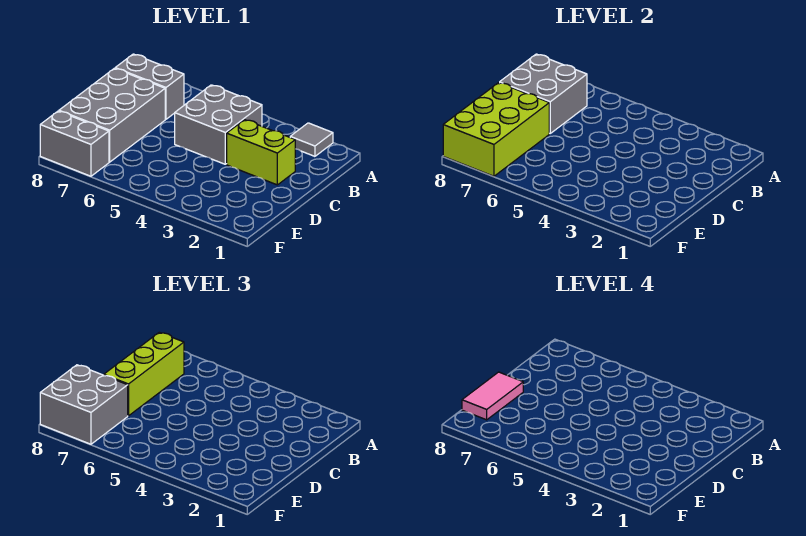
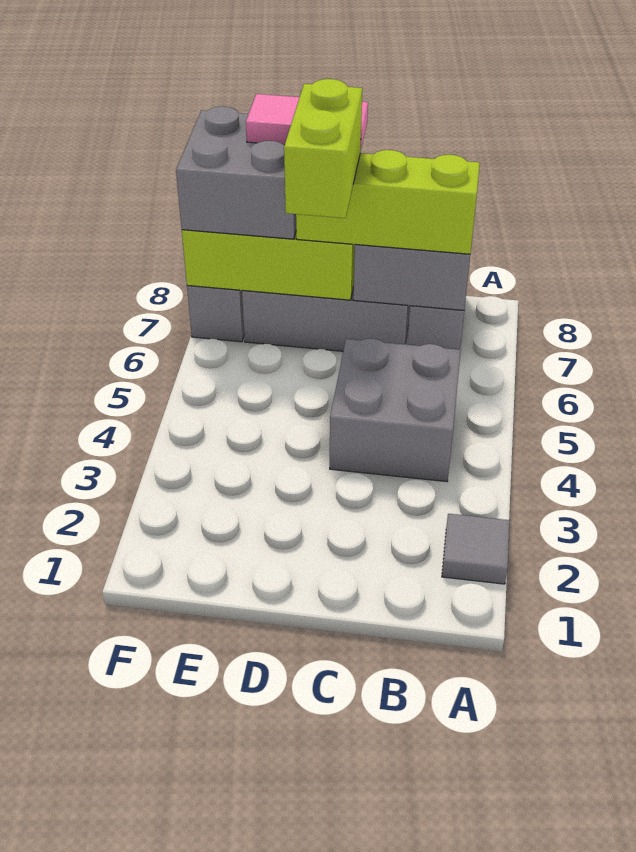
lime brick C2:C3 level 1 -> lime brick D6:D7 level 4

